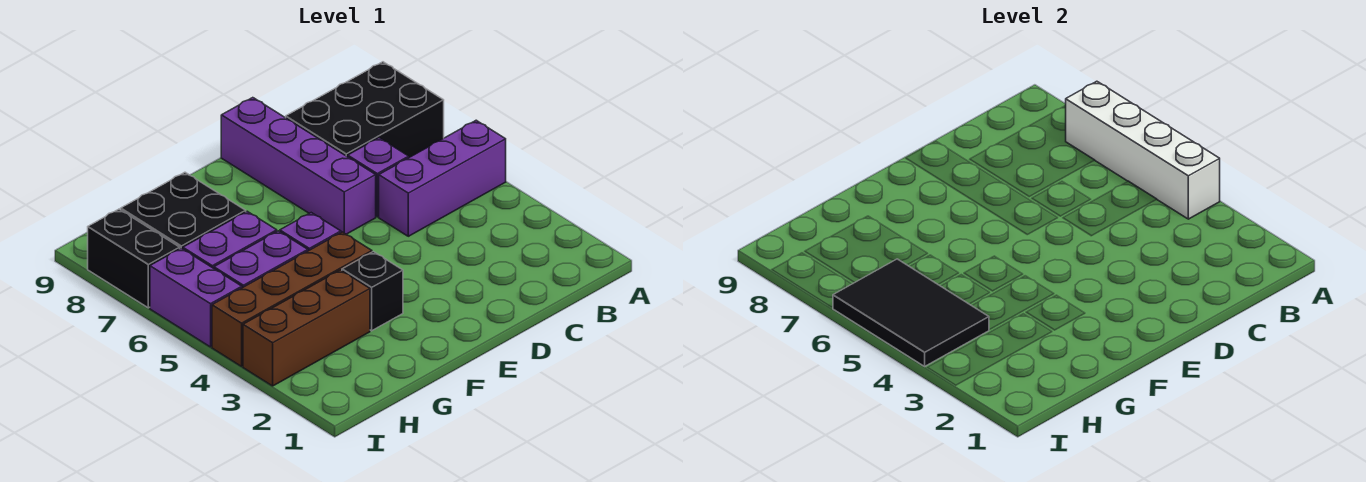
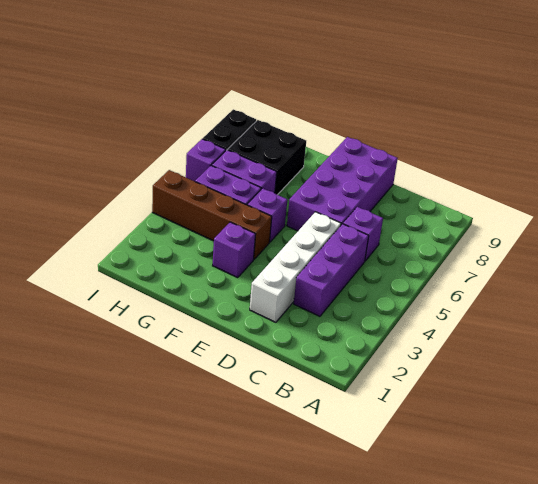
white brick A4:A7 level 2 -> white brick D2:D5 level 1
purple brick A5:C5 level 1 -> purple brick C3:C5 level 1
black brick A7:C8 level 1 -> none
purple brick D6:D9 level 1 -> purple brick D6:E9 level 1
black brick F3 level 1 -> purple brick F3 level 1
brown brick G3:I3 level 1 -> none
black tile H4:I6 level 2 -> none
purple brick I5:I6 level 1 -> purple brick I6 level 1

